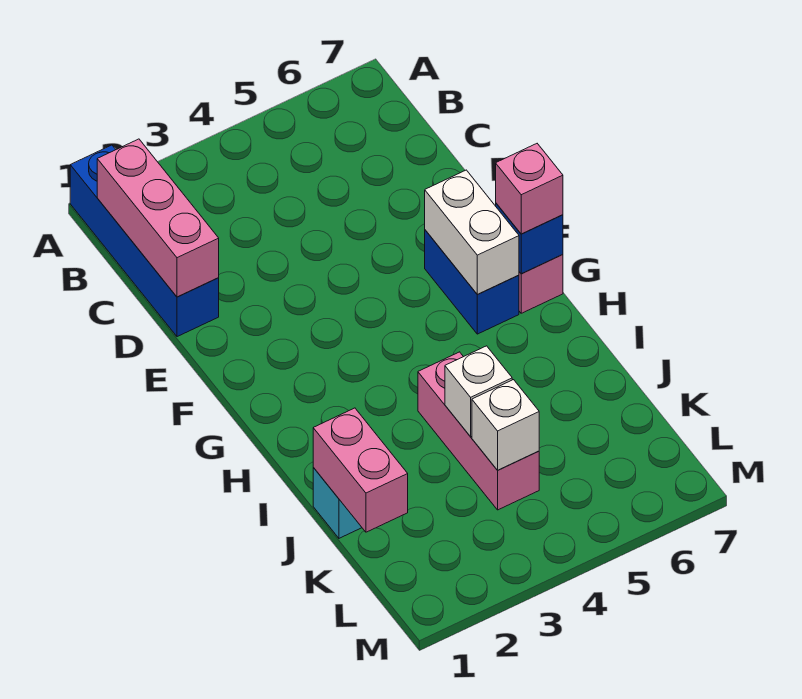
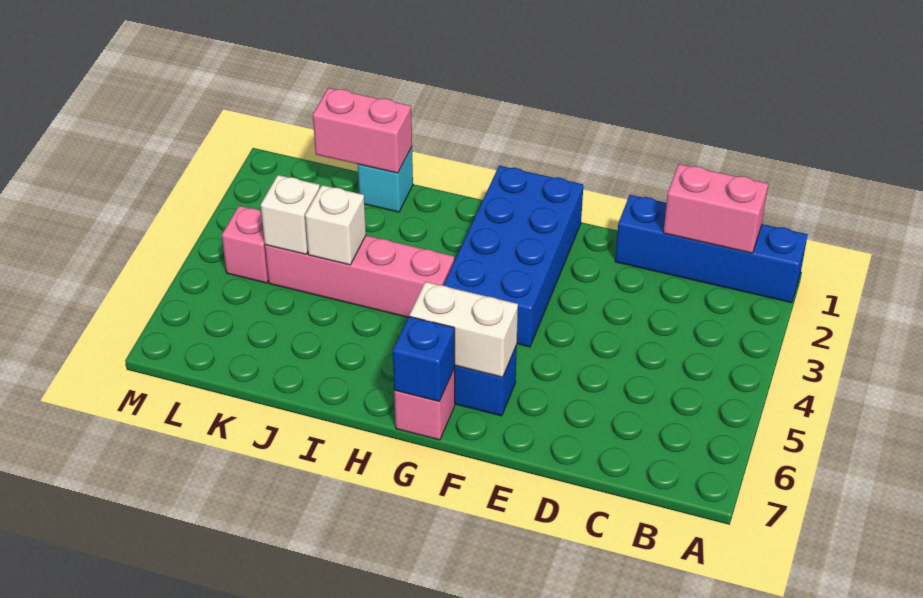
pink brick B1:D1 level 2 -> pink brick B1:C1 level 2
none -> blue brick F1:G4 level 1
pink brick G7 level 3 -> pink brick L4 level 1
pink brick I4:K4 level 1 -> pink brick H4:K4 level 1

